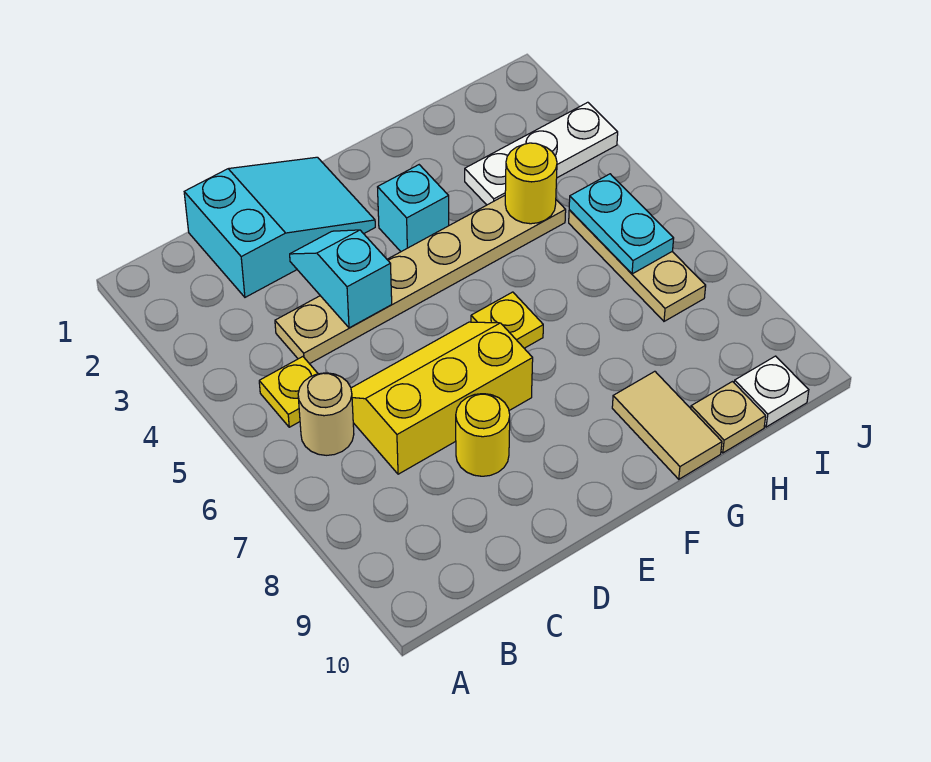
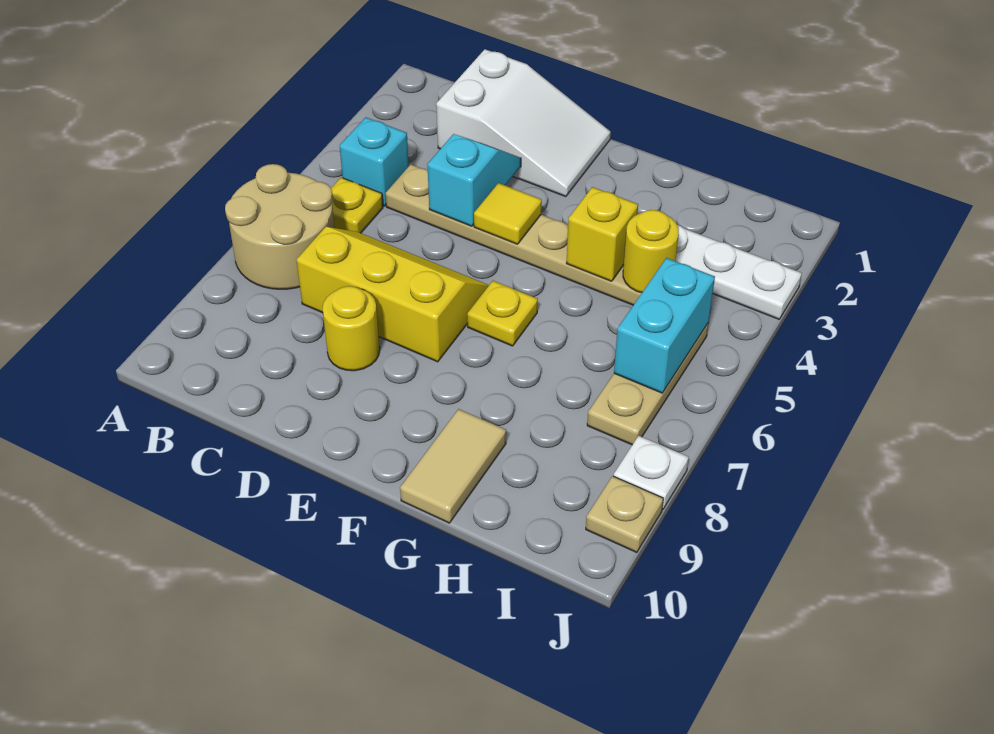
tan round brick B6 level 1 -> tan round brick A6:B7 level 1
cyan slope C1:E2 level 1 top C -> white slope C1:E2 level 1 top C
none -> yellow tile E4 level 2
cyan brick F3 level 1 -> cyan brick B4 level 1
none -> yellow brick G4 level 2
tan plate H10 level 1 -> tan plate J9 level 1
cyan plate I5:I6 level 2 -> cyan brick I5:I6 level 2
white plate I10 level 1 -> white plate J8 level 1

